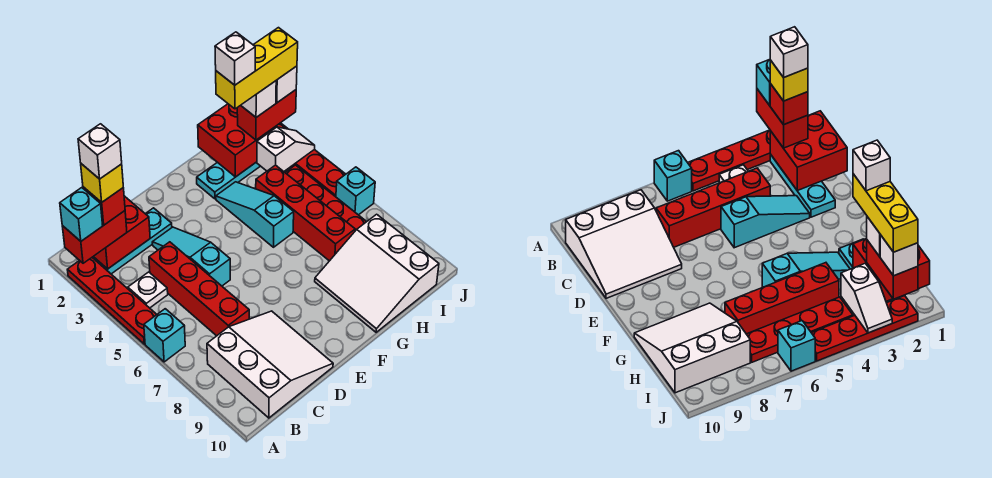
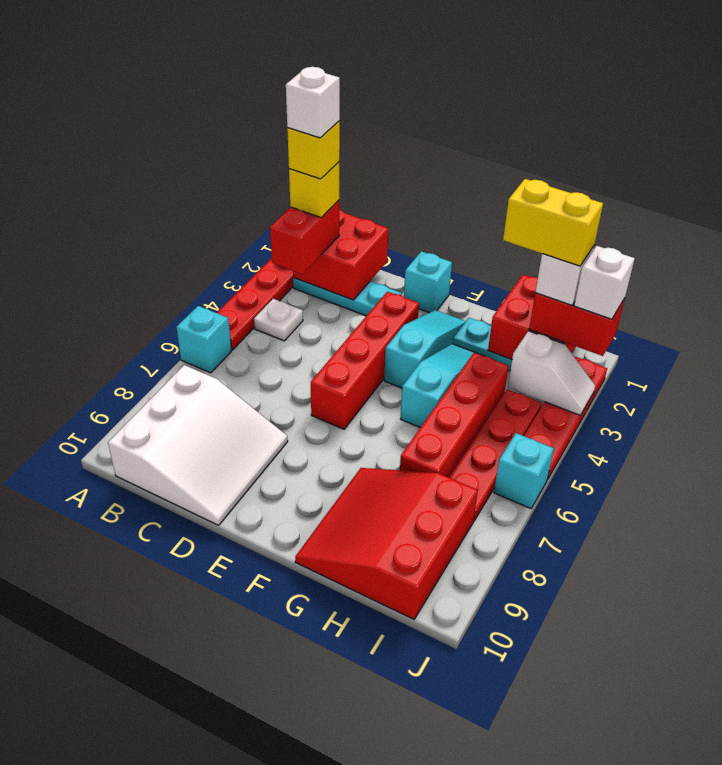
red brick A2:B2 level 3 -> red brick B2:B3 level 3
cyan brick A2 level 4 -> cyan brick E1 level 1
red brick B2 level 4 -> yellow brick B2 level 4
red brick C4:C7 level 1 -> red brick E3:E6 level 1
cyan slope D3:D5 level 1 top 5 -> cyan slope F2:F4 level 1 top 4
white slope G8:I10 level 1 top I -> red slope G8:I10 level 1 top I
yellow brick H2:J2 level 5 -> yellow brick H2:I2 level 5
white brick H2 level 6 -> none

